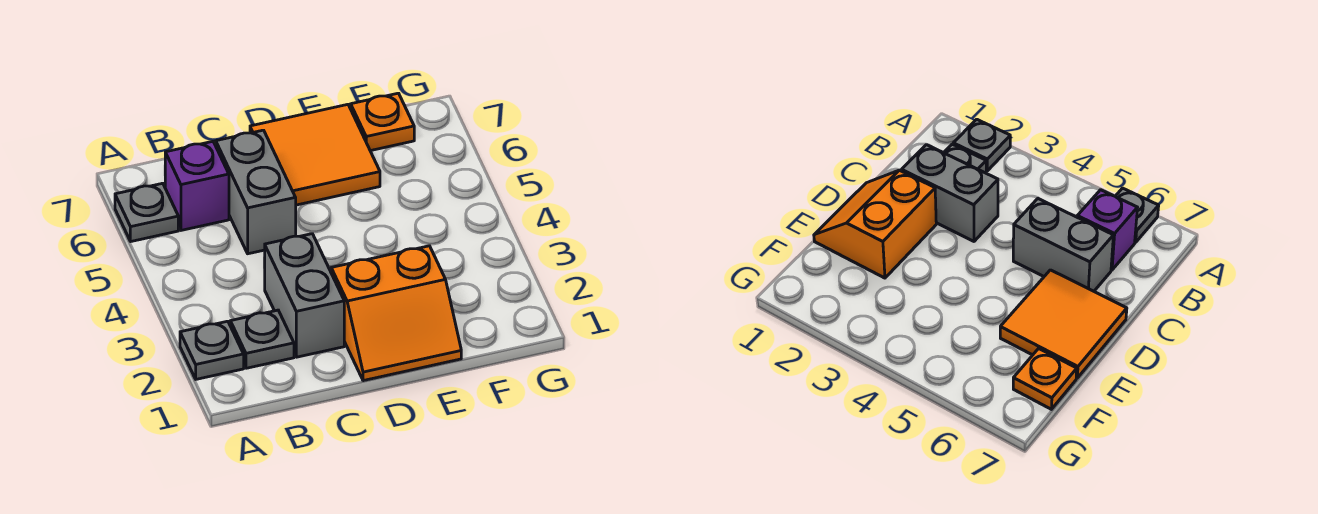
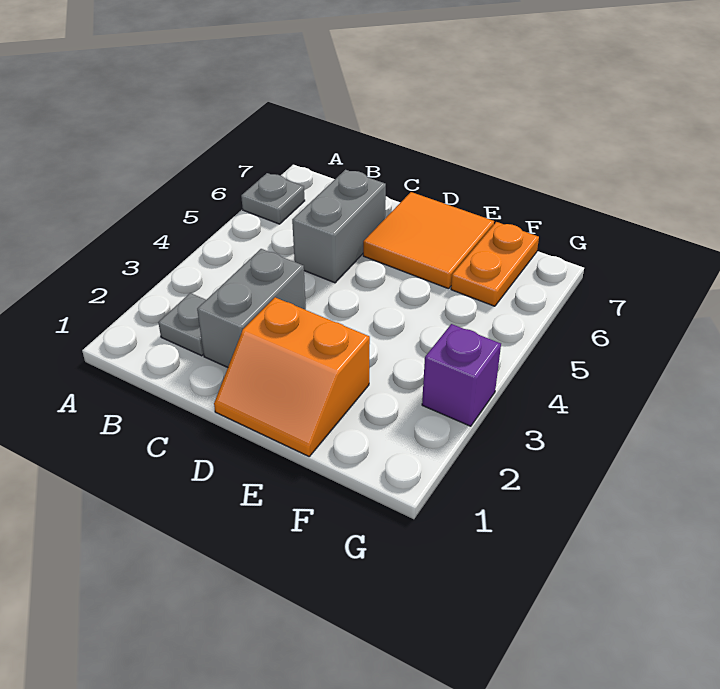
grey plate A2 level 1 -> none
purple brick B6 level 1 -> purple brick G3 level 1
orange plate F7 level 1 -> orange plate F6:F7 level 1

